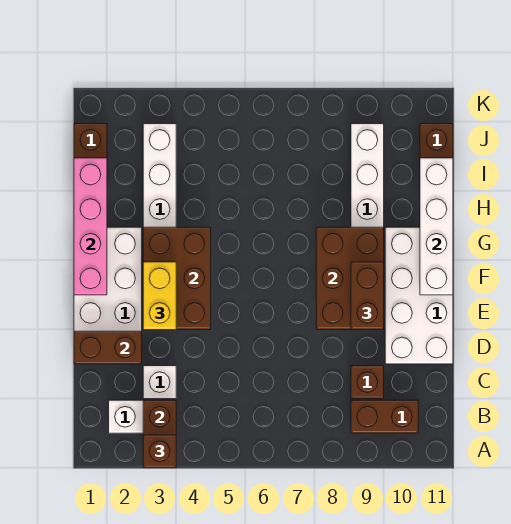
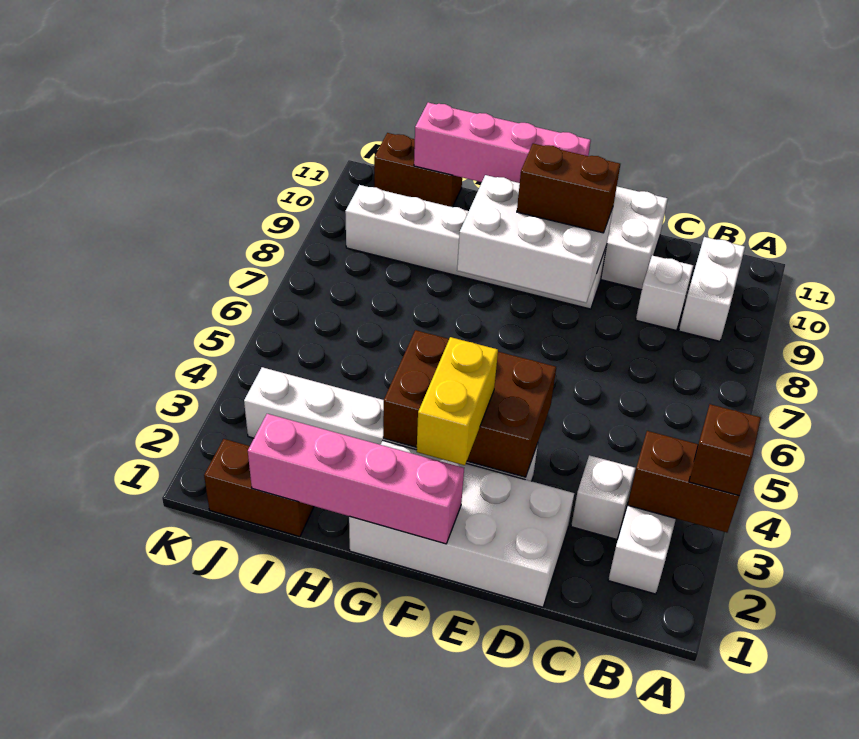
brown brick B9:B10 level 1 -> white brick B9:B10 level 1
brown brick C9 level 1 -> white brick C9 level 1
brown brick D1:D2 level 2 -> none
yellow brick E3:F3 level 3 -> yellow brick F2:F3 level 3
brown brick E8:G9 level 2 -> white brick E8:G9 level 2
white brick F11:I11 level 2 -> pink brick F11:I11 level 2

